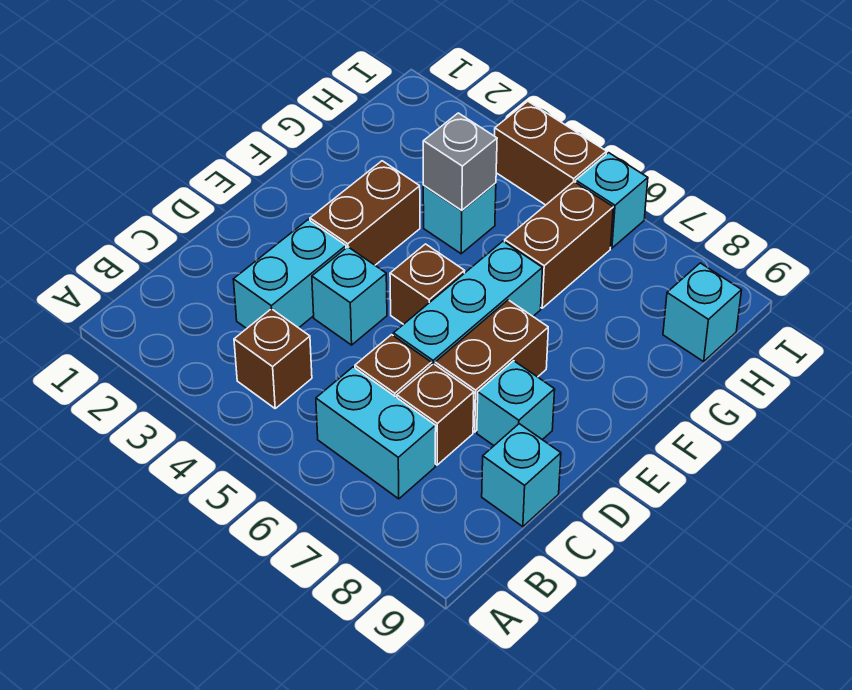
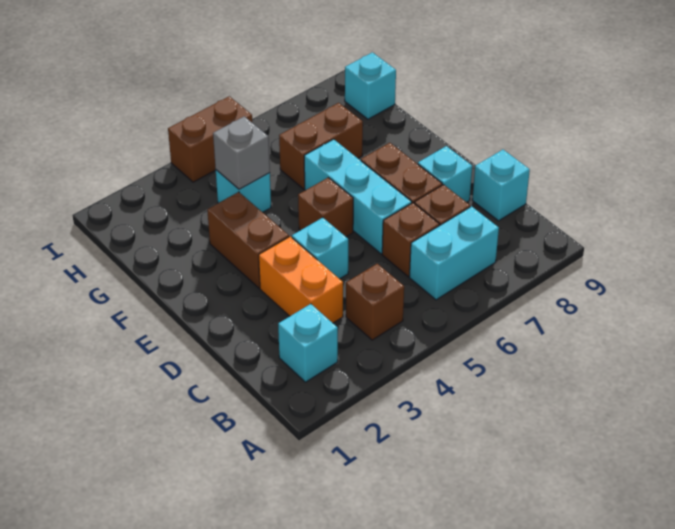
cyan brick C3:D3 level 1 -> orange brick C3:D3 level 1
brown brick G6:H6 level 1 -> brown brick G6:G7 level 1
cyan brick I6 level 1 -> cyan brick B2 level 1

